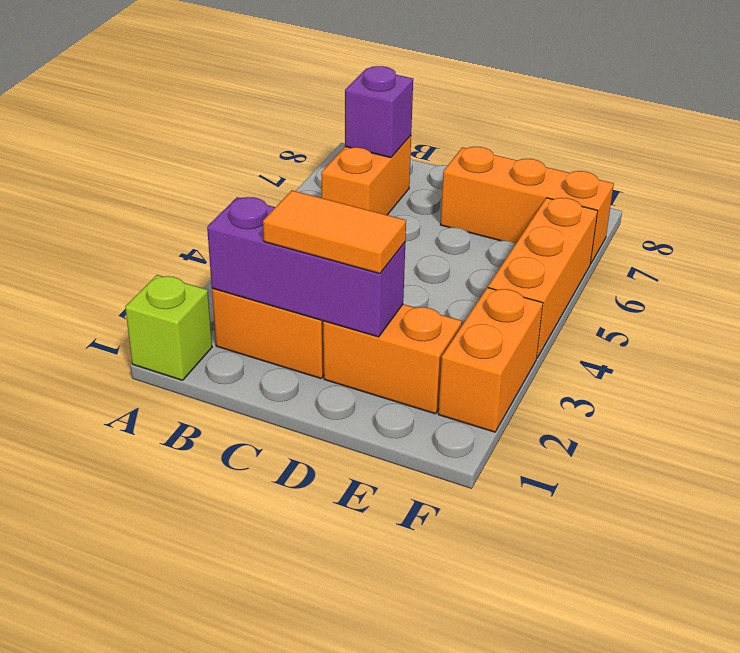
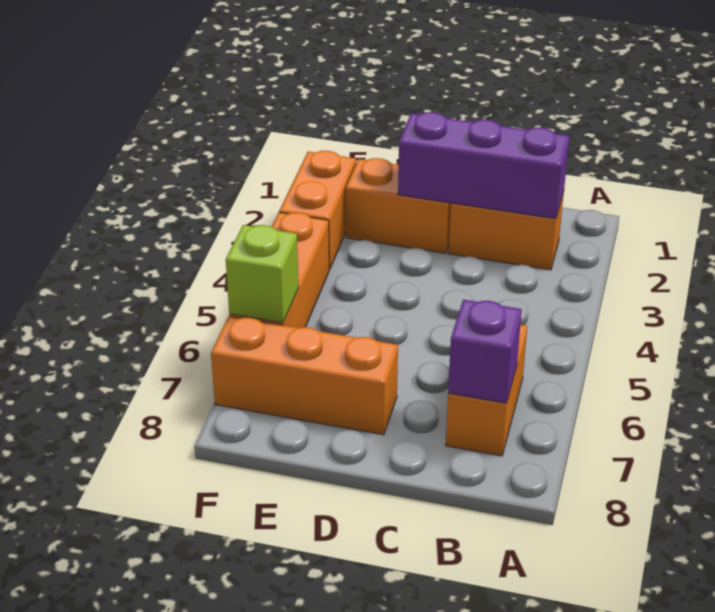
lime brick A1 level 1 -> lime brick F6 level 2
orange tile C2:D2 level 3 -> none

